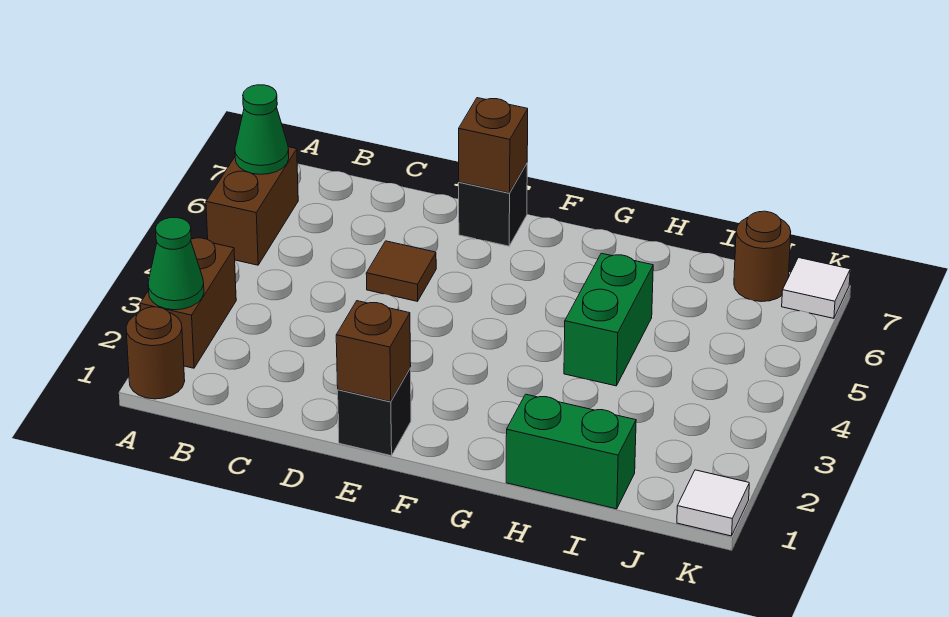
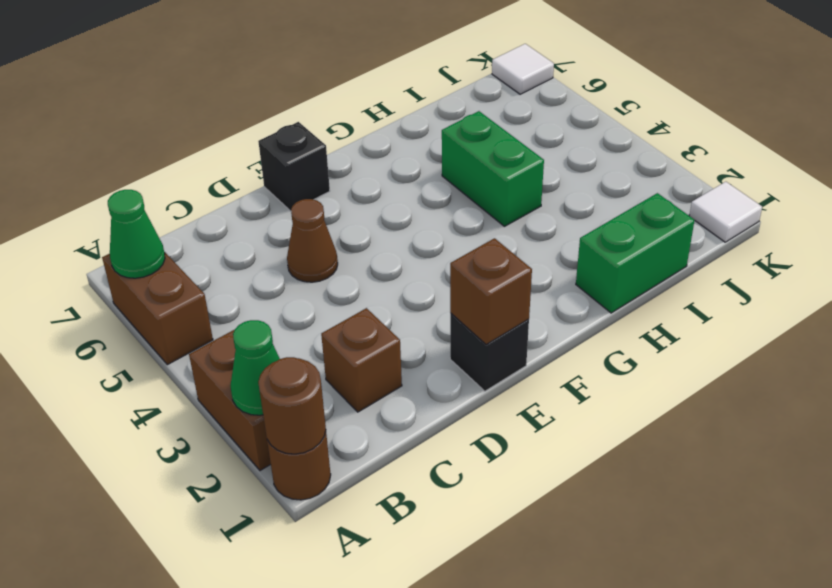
brown tile D5 level 1 -> brown cone D5 level 1
brown brick E7 level 2 -> brown brick C2 level 1
brown round brick J7 level 1 -> brown round brick A1 level 2

